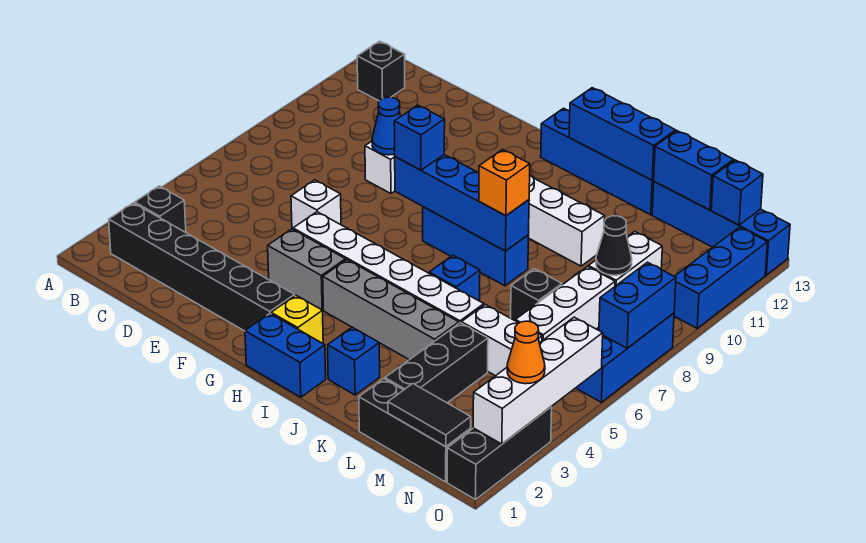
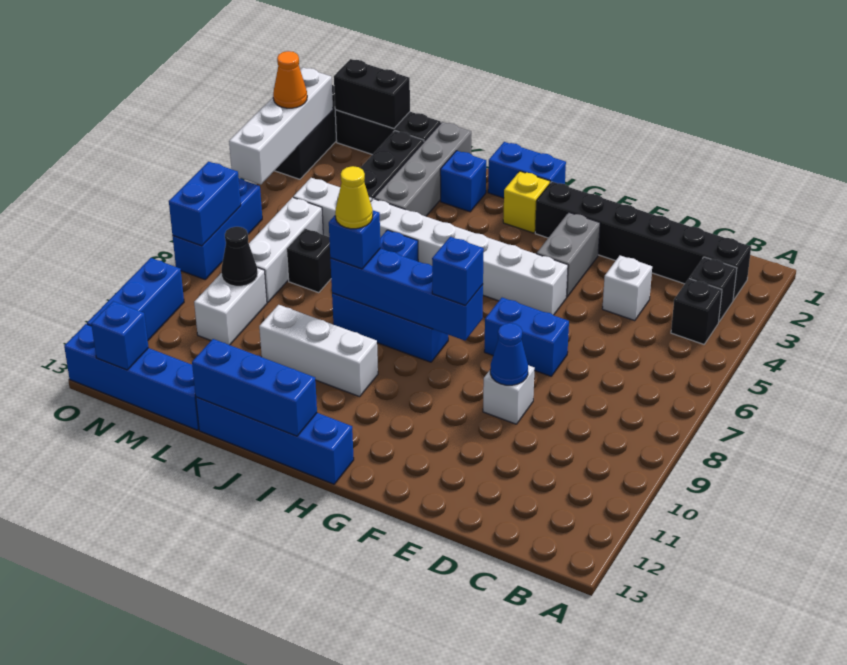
black brick B12 level 1 -> black brick B4 level 1
white brick E6 level 1 -> white brick D4 level 1
grey brick F4:G4 level 1 -> grey brick F3:F4 level 1
grey brick H4:K4 level 1 -> grey brick K1:K4 level 1
orange brick J8 level 3 -> blue brick J8 level 3
none -> yellow cone J8 level 4
blue brick L13:M13 level 2 -> blue brick E7:F7 level 1
black tile M1:N1 level 2 -> black brick M1:N1 level 2

